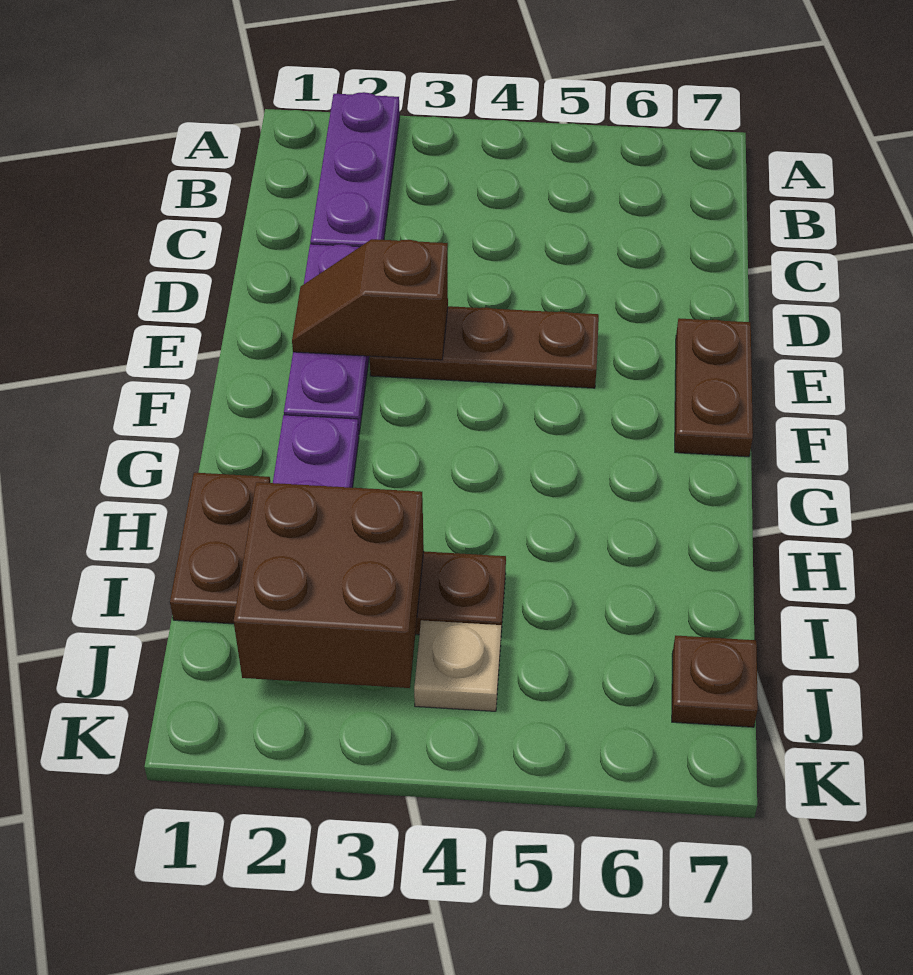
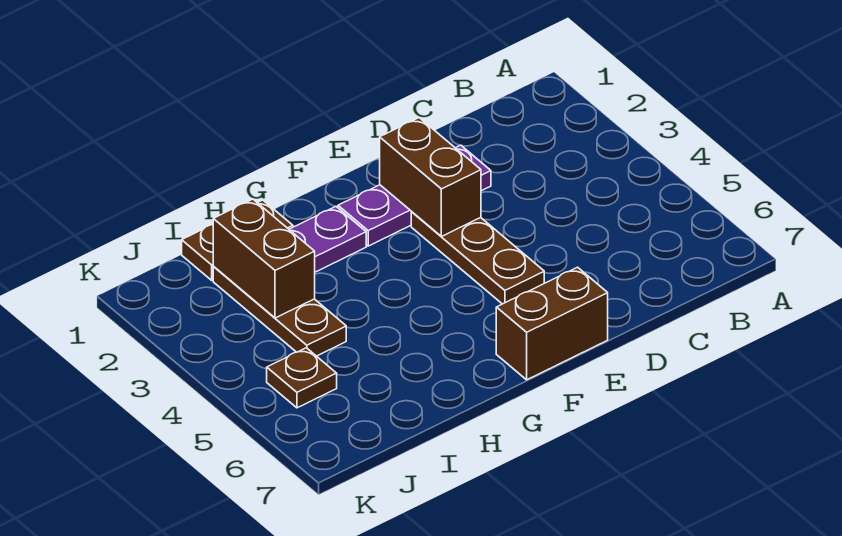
purple plate A2:C2 level 1 -> none
brown slope E2:E3 level 2 top 3 -> brown brick E2:E3 level 2
brown plate E7:F7 level 1 -> brown brick E7:F7 level 1
brown brick I2:J3 level 2 -> brown brick I2:I3 level 2
tan plate J4 level 1 -> none
brown plate J7 level 1 -> brown plate J5 level 1

